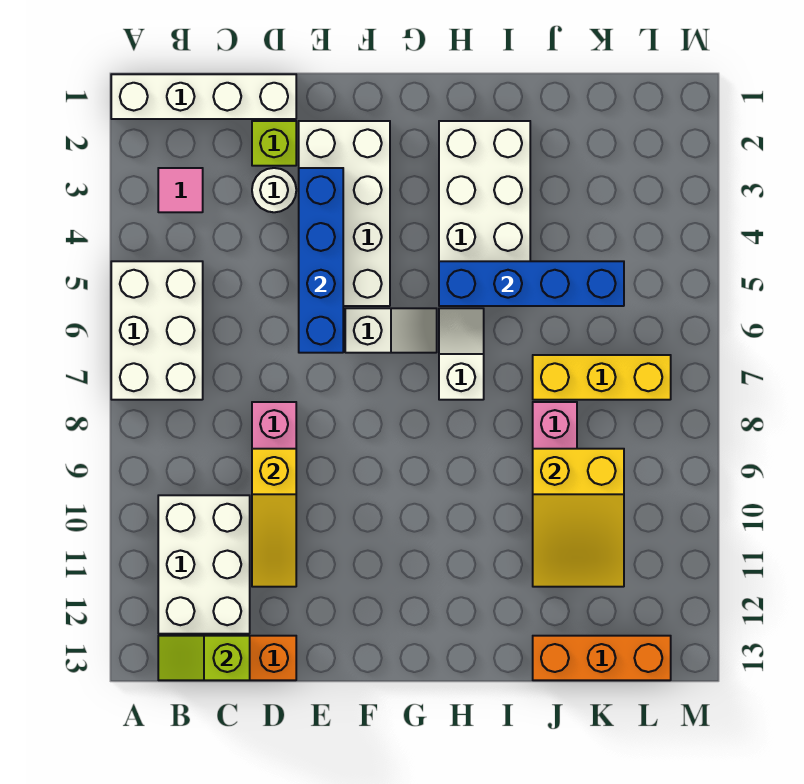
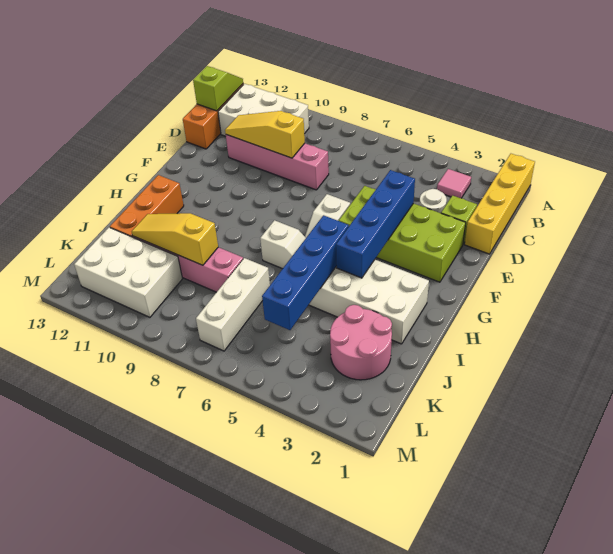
white brick A1:D1 level 1 -> yellow brick A1:D1 level 1
white brick A5:B7 level 1 -> white brick K10:L12 level 1
white brick E2:F5 level 1 -> lime brick E2:F5 level 1
blue brick E3:E6 level 2 -> blue brick E4:H4 level 2
none -> pink round brick J2:K3 level 1
yellow brick J7:L7 level 1 -> white brick J7:L7 level 1
yellow slope J9:K11 level 2 top 9 -> yellow slope J9:J11 level 2 top 9
orange brick J13:L13 level 1 -> orange brick H12:J12 level 1

